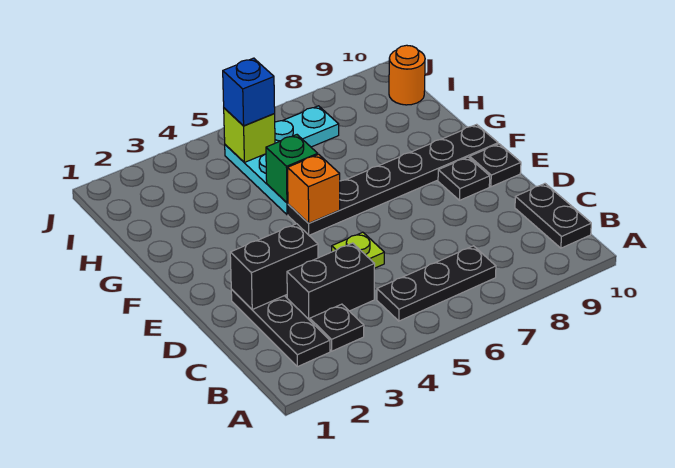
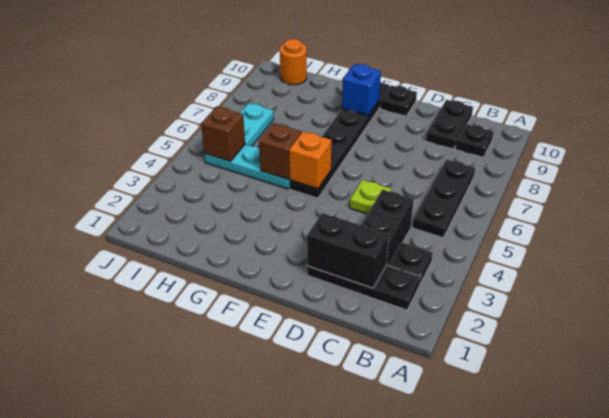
black plate B10:C10 level 1 -> black plate C9:C10 level 1
black brick D2:D3 level 2 -> black brick C2:D2 level 2
black plate E9 level 1 -> black plate B9 level 1
green brick G5 level 2 -> brown brick G5 level 2
lime brick I5 level 2 -> brown brick I5 level 2
blue brick I5 level 3 -> blue brick F9 level 2

